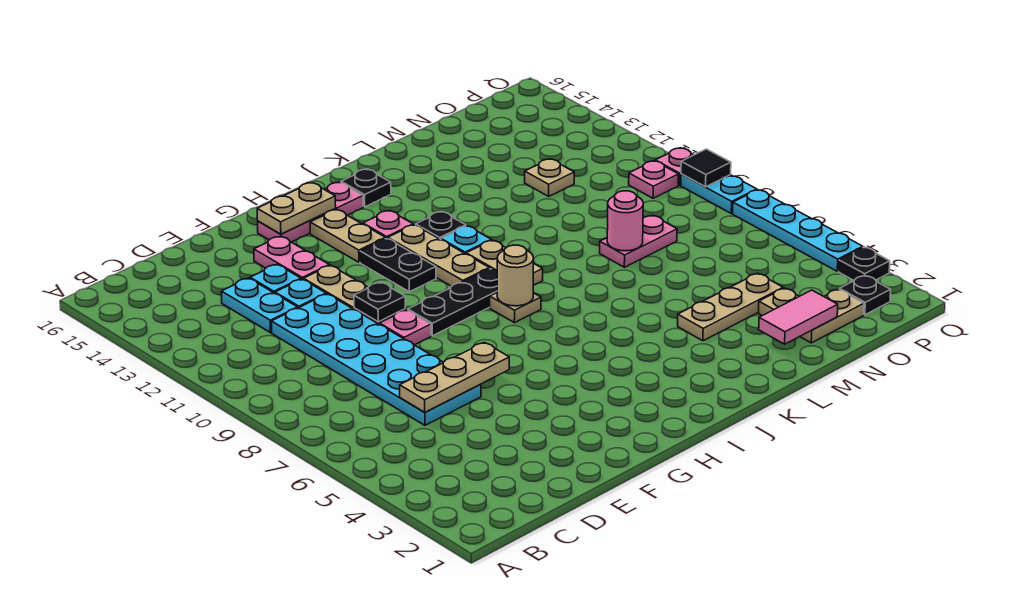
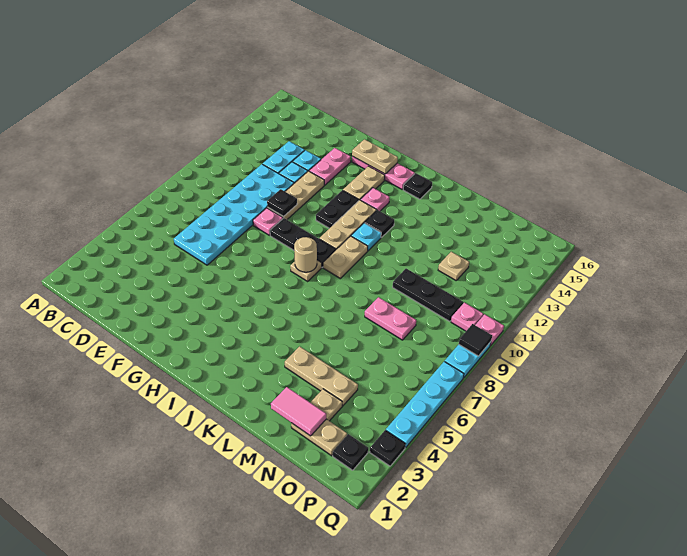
tan plate D6:F6 level 2 -> none
pink round brick M8 level 2 -> none
none -> black plate M10:O10 level 1

